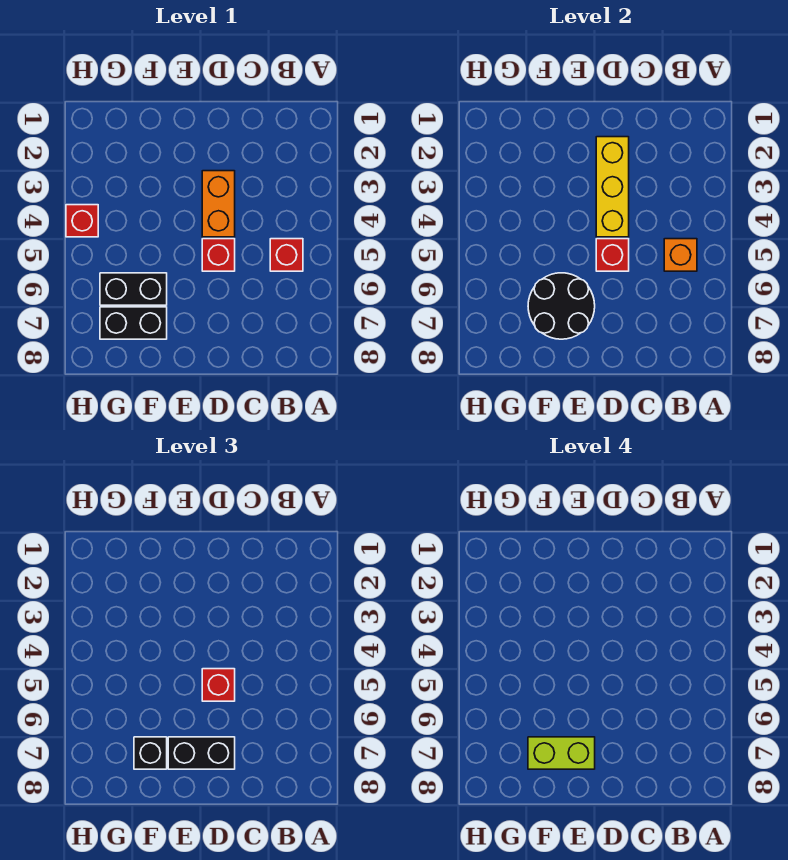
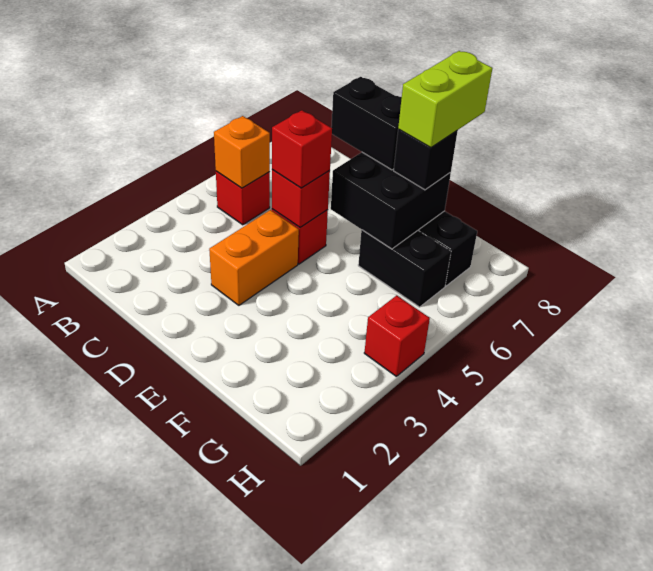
yellow brick D2:D4 level 2 -> none
black round brick E6:F7 level 2 -> black brick E6:F7 level 2
lime brick E7:F7 level 4 -> lime brick F7:F8 level 4

